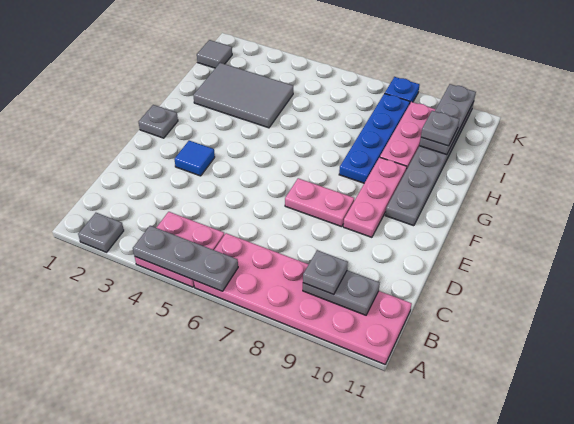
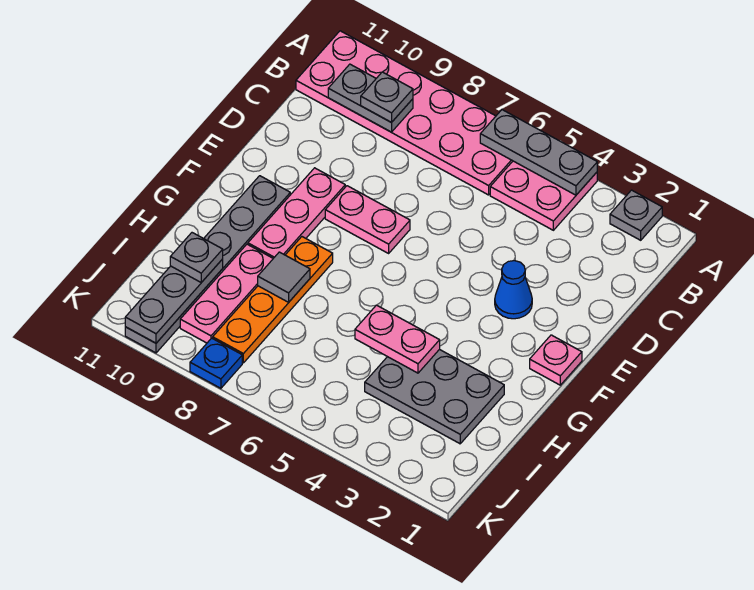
blue tile E3 level 1 -> blue cone E3 level 1
grey plate F1 level 1 -> pink plate F1 level 1
blue plate G8:J8 level 1 -> orange plate G8:J8 level 1
grey tile H2:I4 level 1 -> grey plate H2:I4 level 1
none -> pink plate H4:H5 level 2
grey tile J1 level 1 -> grey tile H8 level 2

